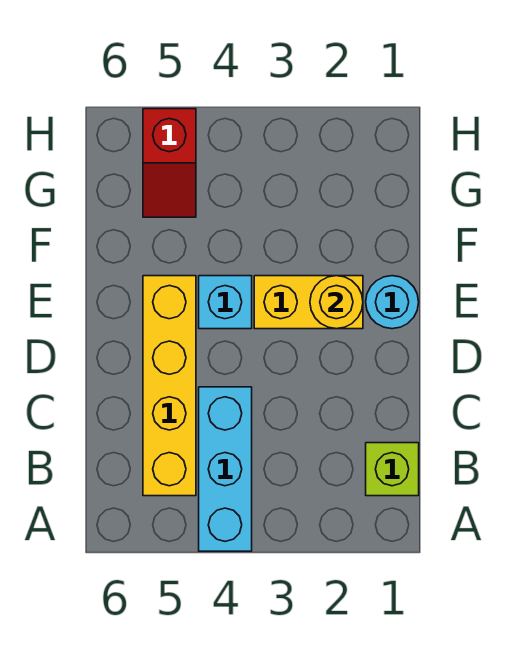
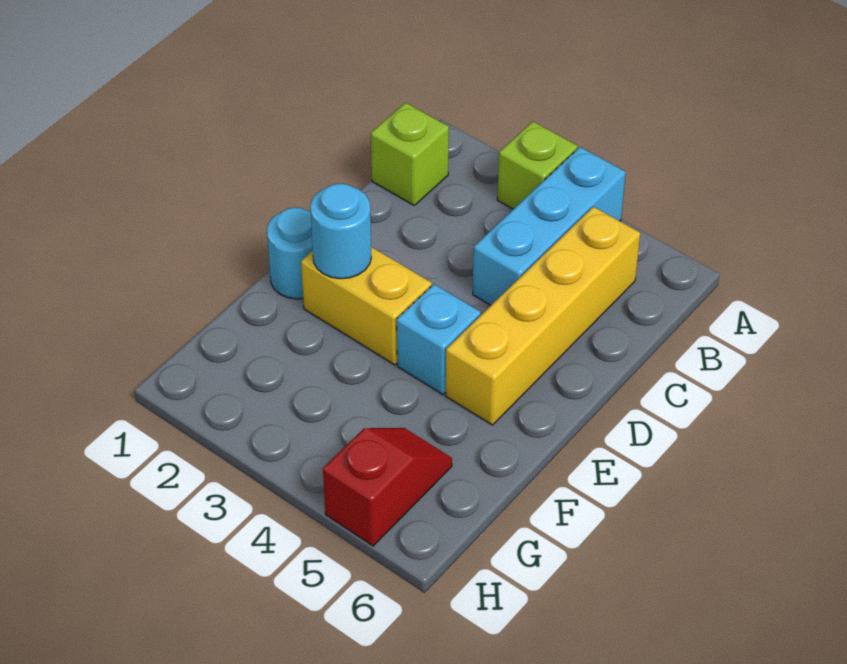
none -> lime brick A3 level 1
yellow round brick E2 level 2 -> cyan round brick E2 level 2

